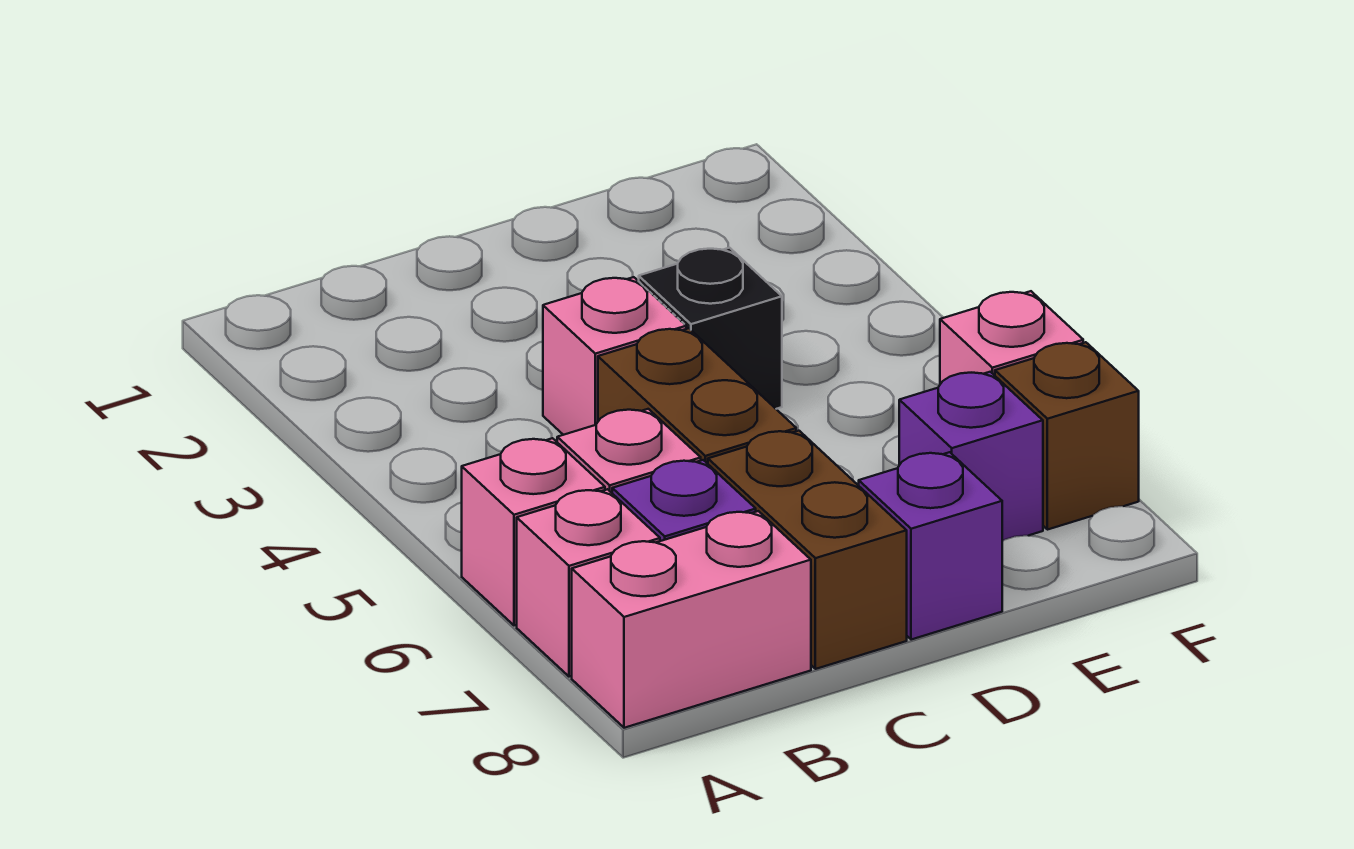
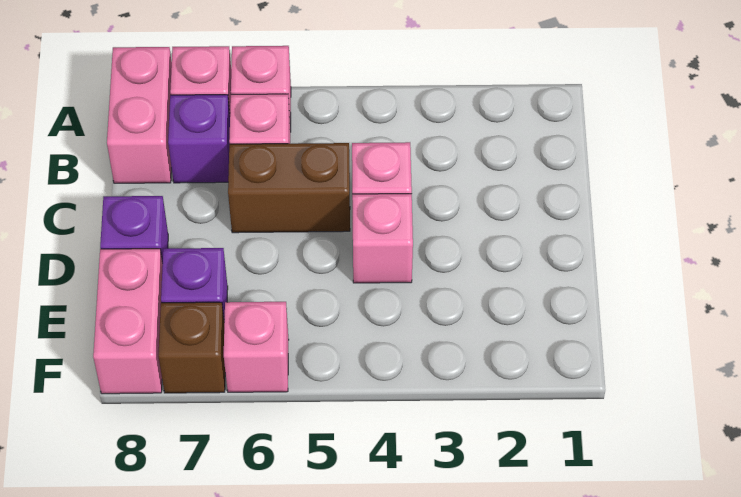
brown brick C7:C8 level 1 -> none
black brick D4 level 1 -> pink brick D4 level 1
none -> pink brick E8:F8 level 1

